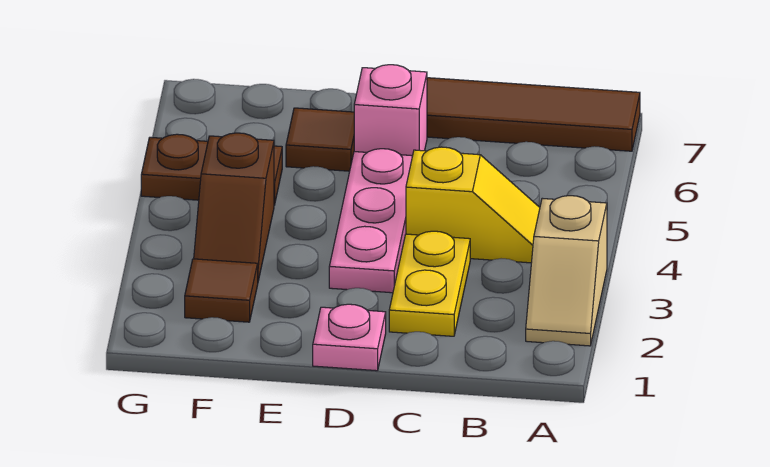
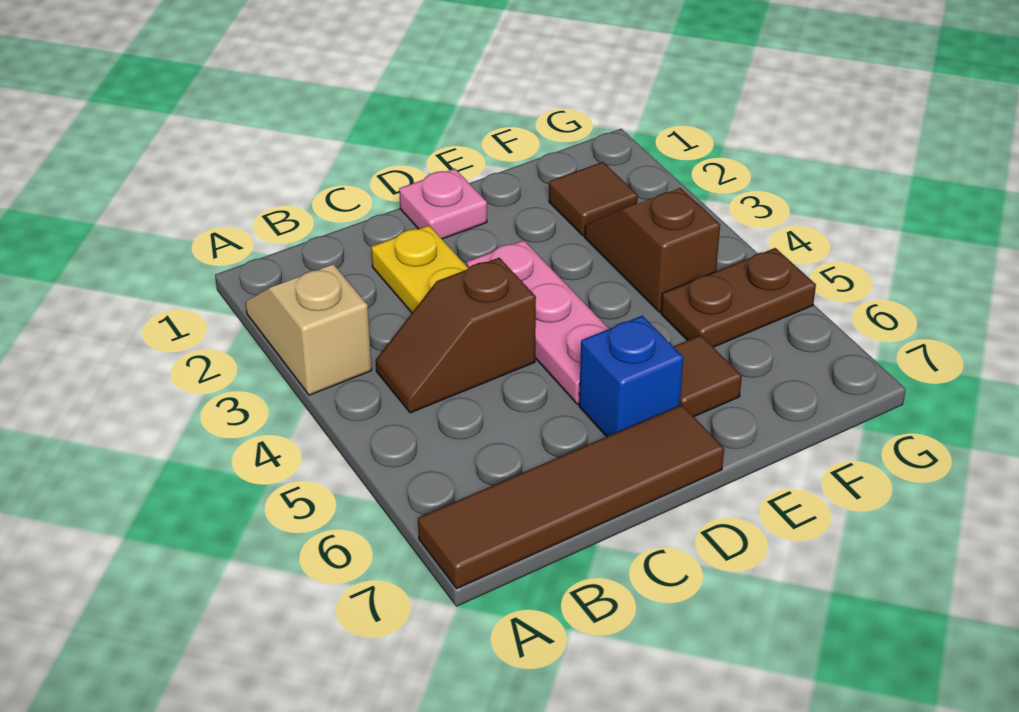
yellow slope B4:C4 level 1 top C -> brown slope B4:C4 level 1 top C
pink brick D6 level 1 -> blue brick D6 level 1

